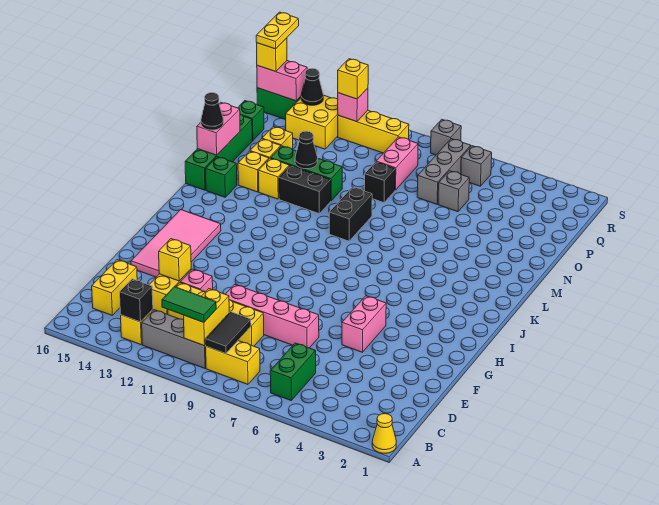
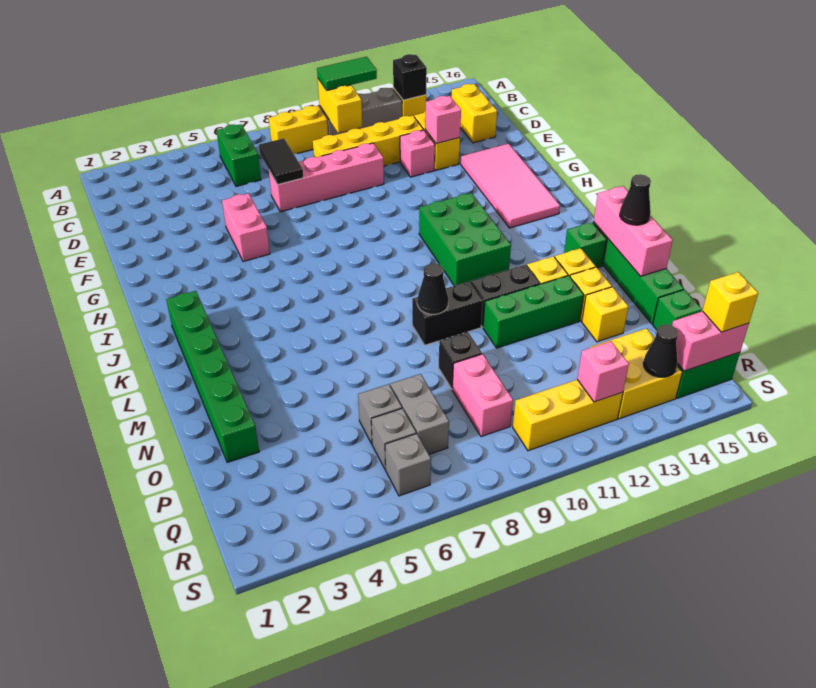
yellow cone A1 level 1 -> none
black tile B9:C9 level 2 -> black tile D7:E7 level 2
yellow brick E13 level 2 -> pink brick E13 level 2
none -> green brick I11:K12 level 1
none -> green brick J2:O2 level 1
black brick L9:M9 level 1 -> black brick M9:M10 level 1
pink brick M16:N16 level 2 -> pink brick L16:N16 level 2
black cone N12 level 2 -> black cone M9 level 2
grey brick P7:R7 level 1 -> grey brick P7:Q7 level 1
yellow brick R12 level 3 -> none
yellow plate R16:S16 level 4 -> none
grey brick S8 level 1 -> grey brick Q6 level 1

